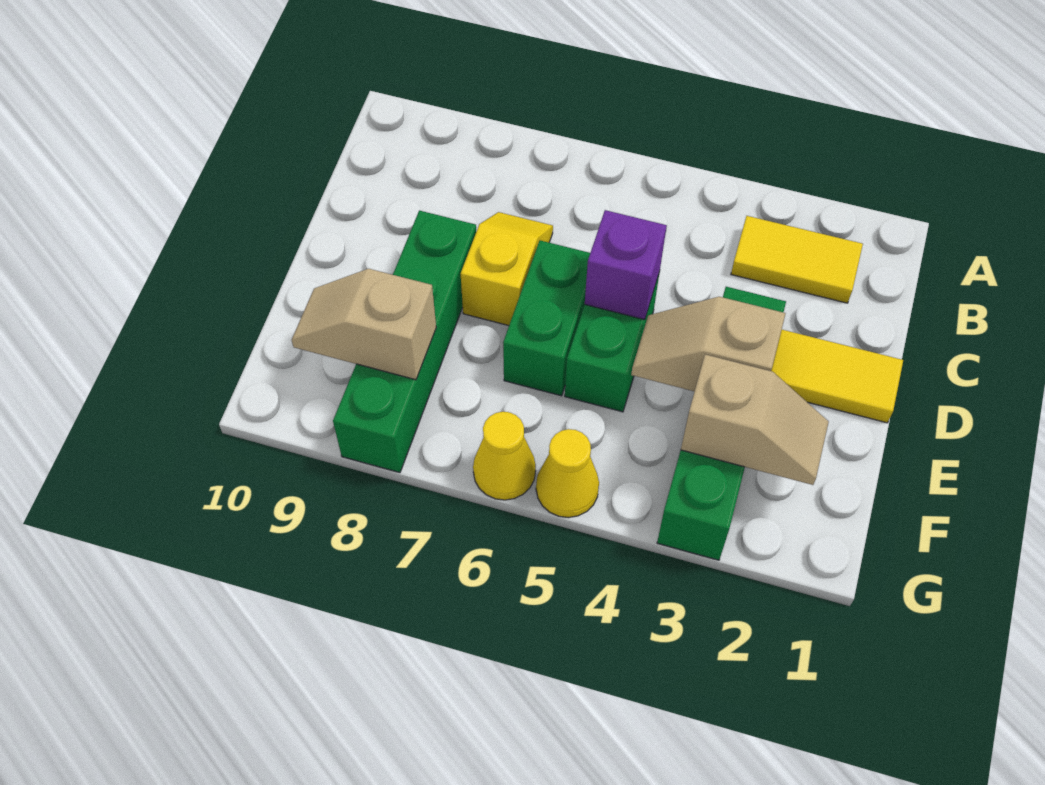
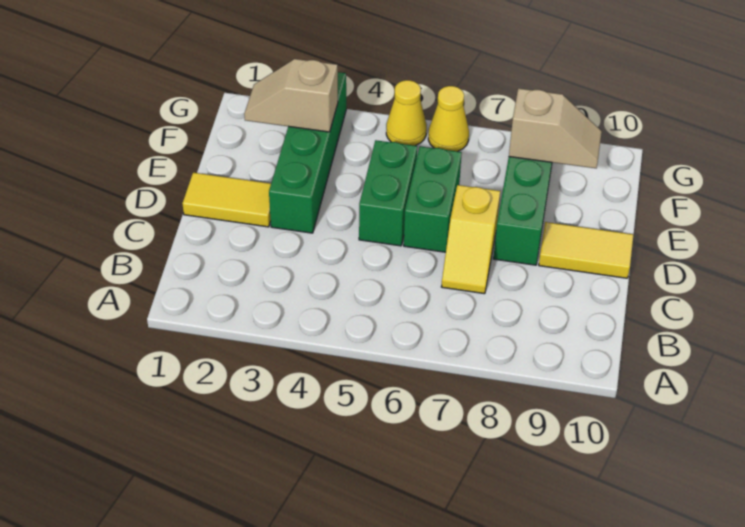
yellow tile B2:B3 level 1 -> yellow tile D9:D10 level 1
purple brick D5 level 2 -> none
tan slope E3:E4 level 2 top 3 -> none

